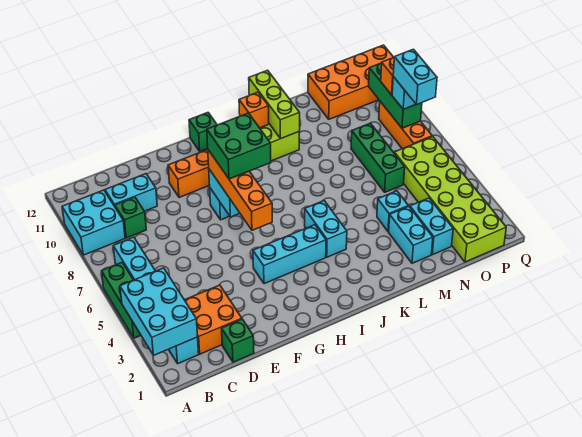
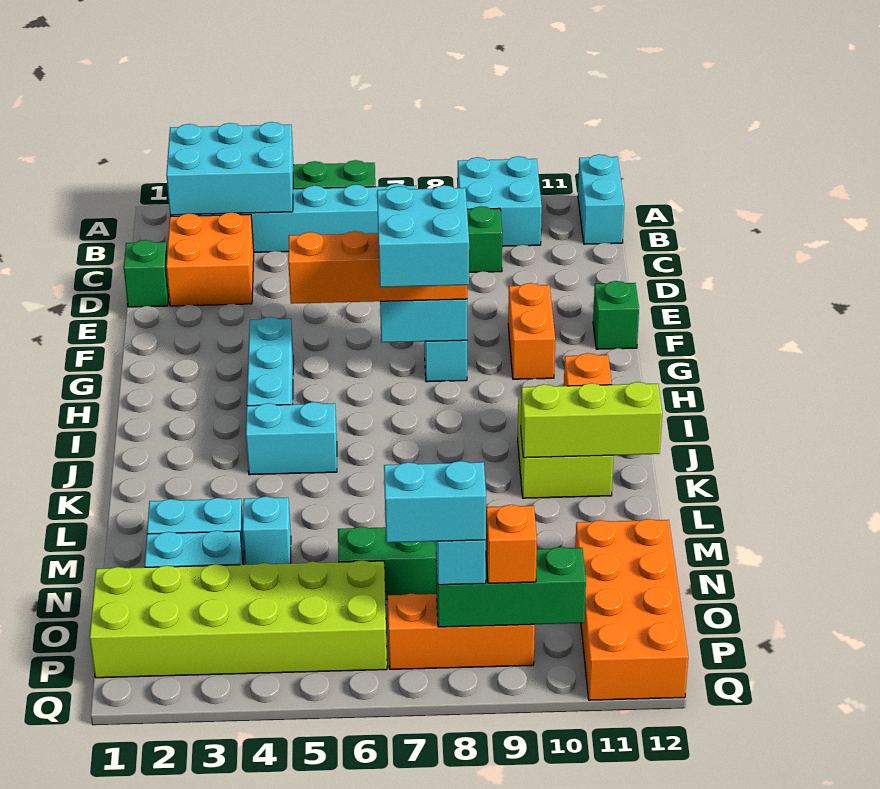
cyan brick C10:D10 level 1 -> cyan brick A12:B12 level 1
green brick G7:H8 level 4 -> cyan brick G7:H8 level 4
green brick H12 level 1 -> green brick F12 level 1

